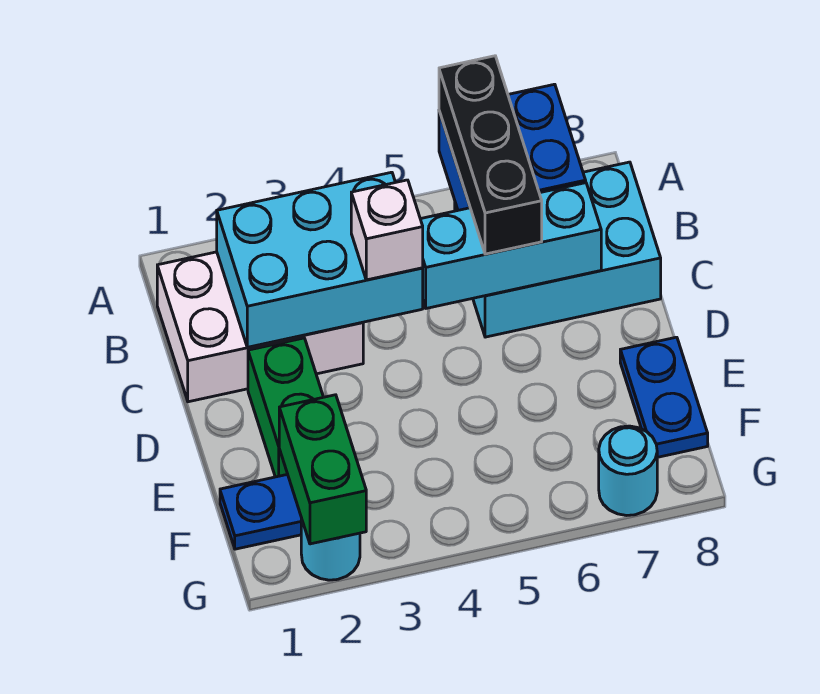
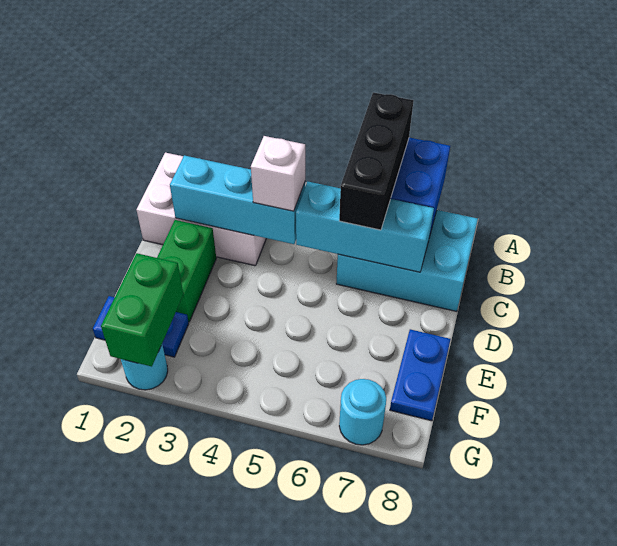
cyan brick B2:C4 level 2 -> cyan brick C2:C4 level 2

